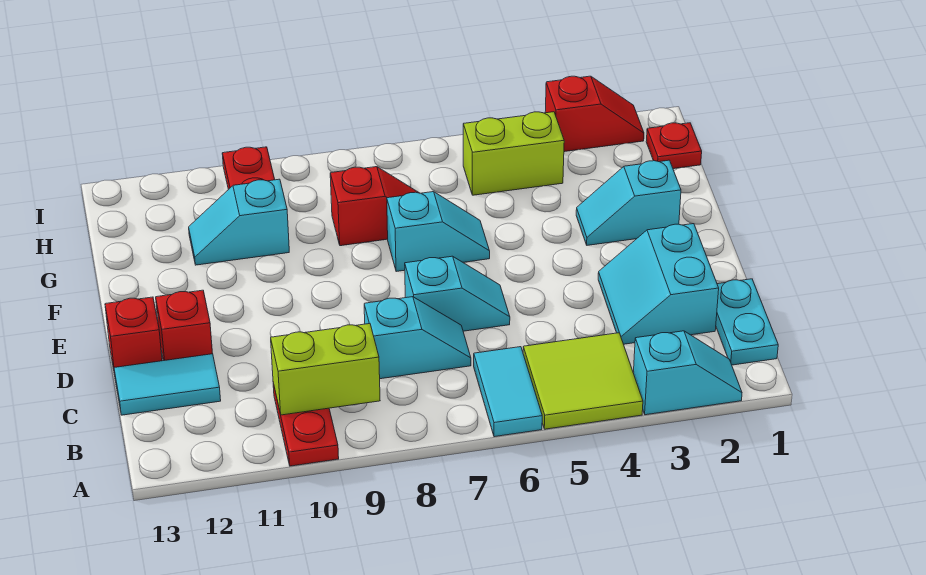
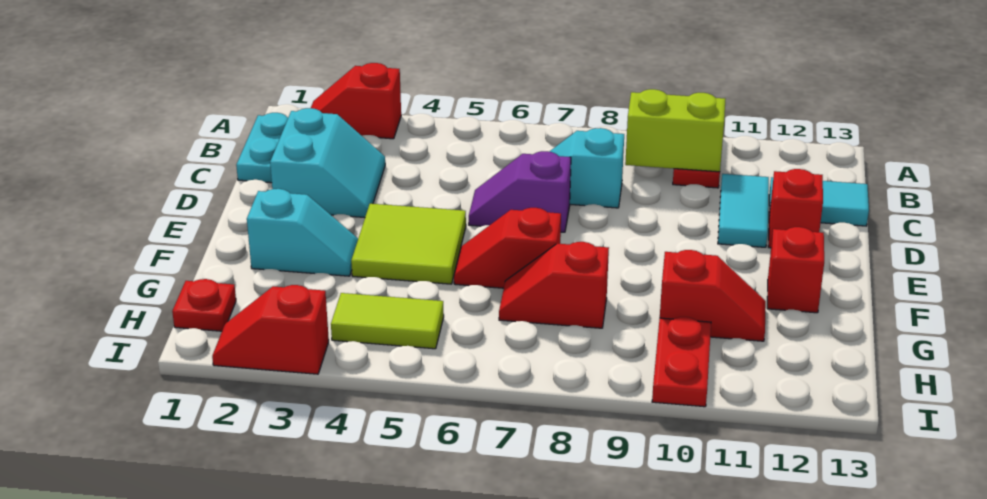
cyan slope A2:A3 level 1 top 3 -> red slope A2:A3 level 1 top 3
lime tile A4:B5 level 1 -> lime tile E4:F5 level 1
cyan tile A6:B6 level 1 -> cyan tile C11:D11 level 1
cyan slope D6:D7 level 1 top 7 -> purple slope D6:D7 level 1 top 7
red brick D13 level 1 -> red brick F12 level 1
cyan slope F6:F7 level 1 top 7 -> red slope F6:F7 level 1 top 7
cyan slope G10:G11 level 1 top 10 -> red slope G10:G11 level 1 top 10
lime brick H4:H5 level 1 -> lime tile H4:H5 level 1

